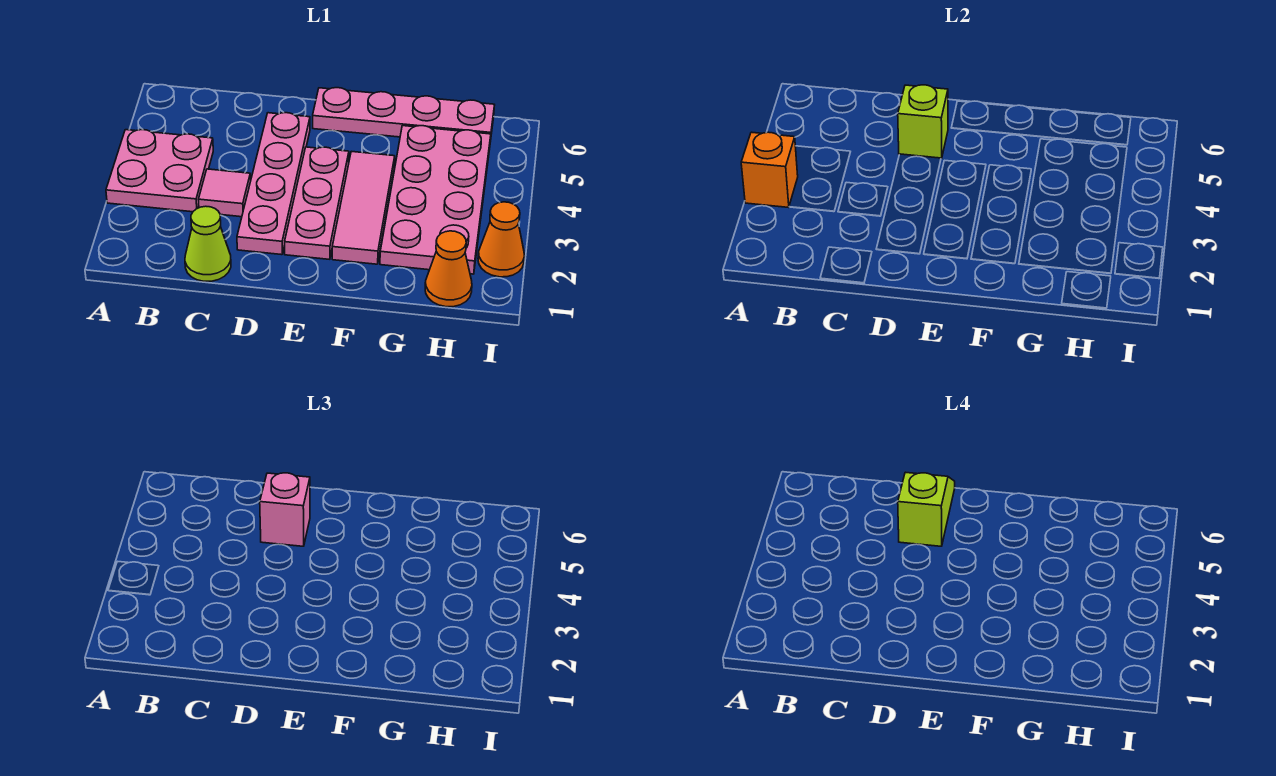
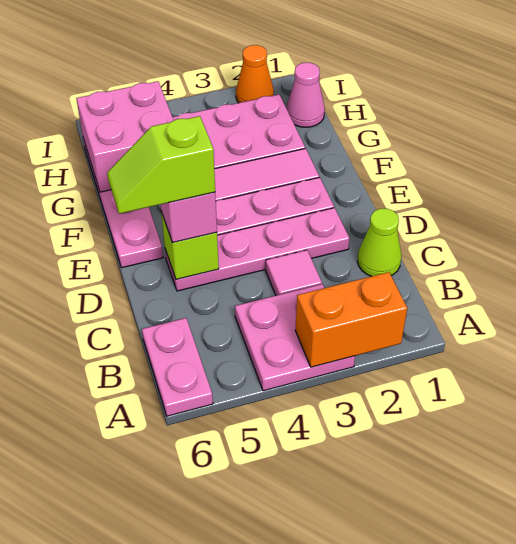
orange brick A3 level 2 -> orange brick A2:A3 level 2
none -> pink plate A6:B6 level 1
none -> pink brick G5:H6 level 2
orange cone H1 level 1 -> pink cone H1 level 1

